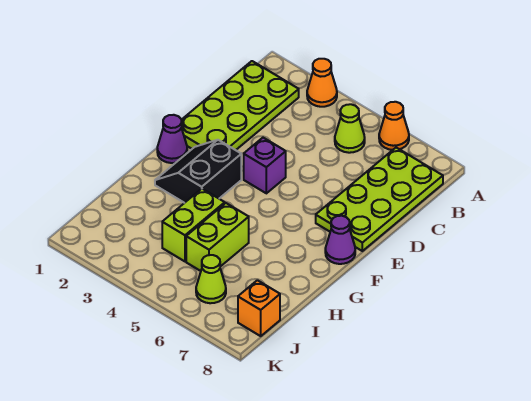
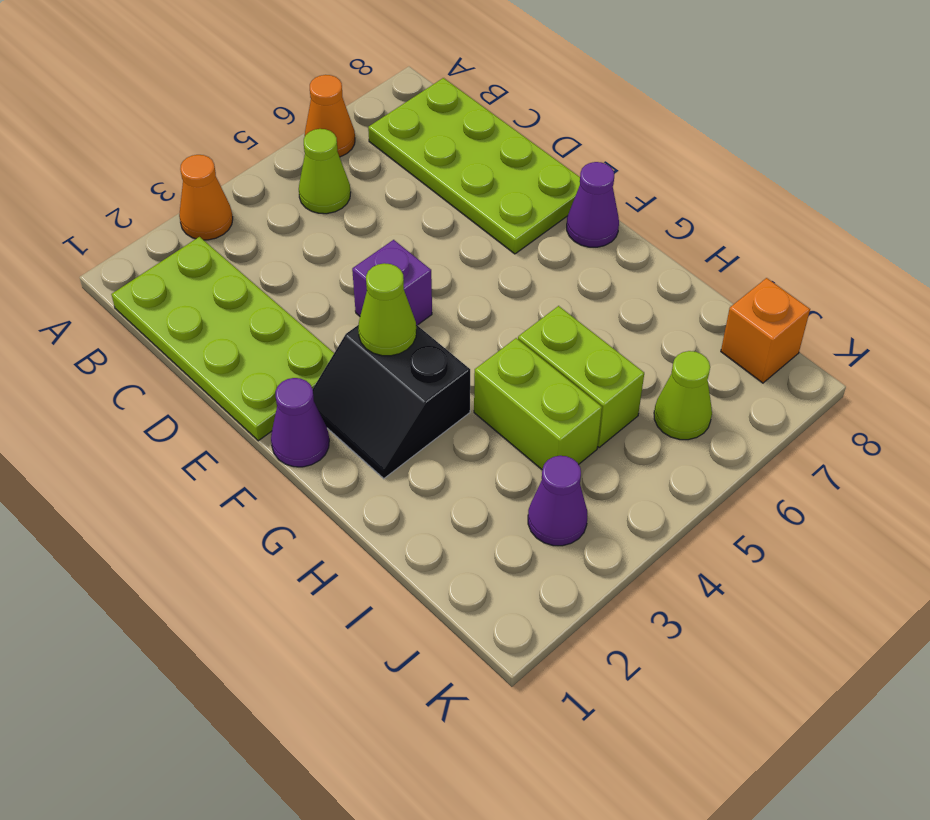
none -> lime cone F3 level 2
none -> purple cone J3 level 1

